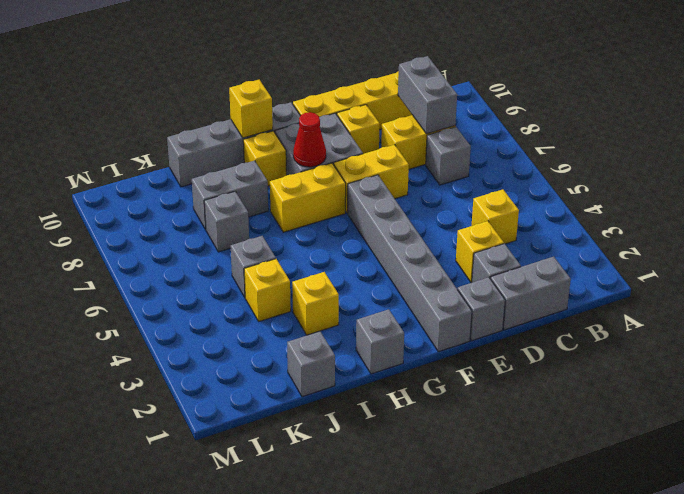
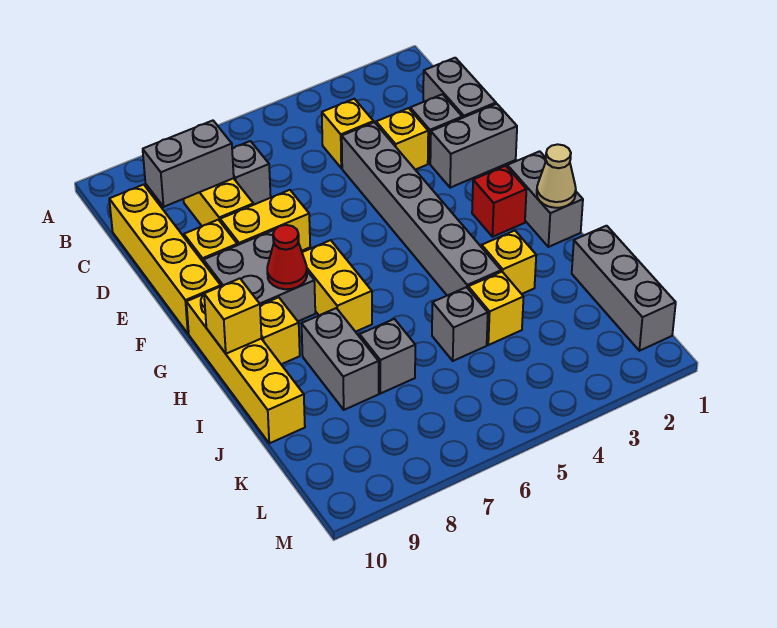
grey brick E1 level 1 -> grey brick E1:E2 level 1
yellow brick E7:F7 level 1 -> yellow brick E7:E8 level 1
grey brick F1:F6 level 1 -> grey brick D4:I4 level 1
none -> red brick G2 level 1
grey brick G10:J10 level 1 -> yellow brick G10:J10 level 1
grey brick H1 level 1 -> grey brick G1:H1 level 1
none -> tan cone H1 level 2
grey brick J1 level 1 -> grey brick J1:L1 level 1

